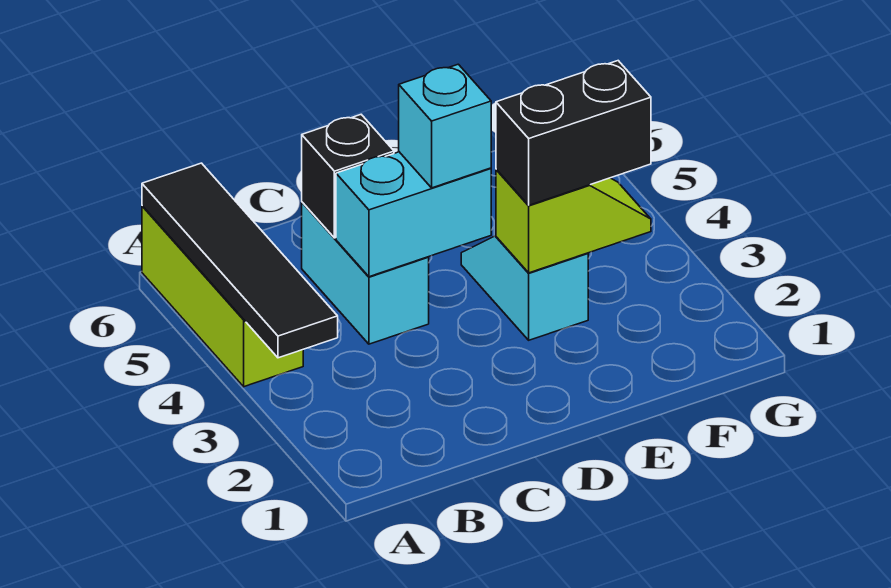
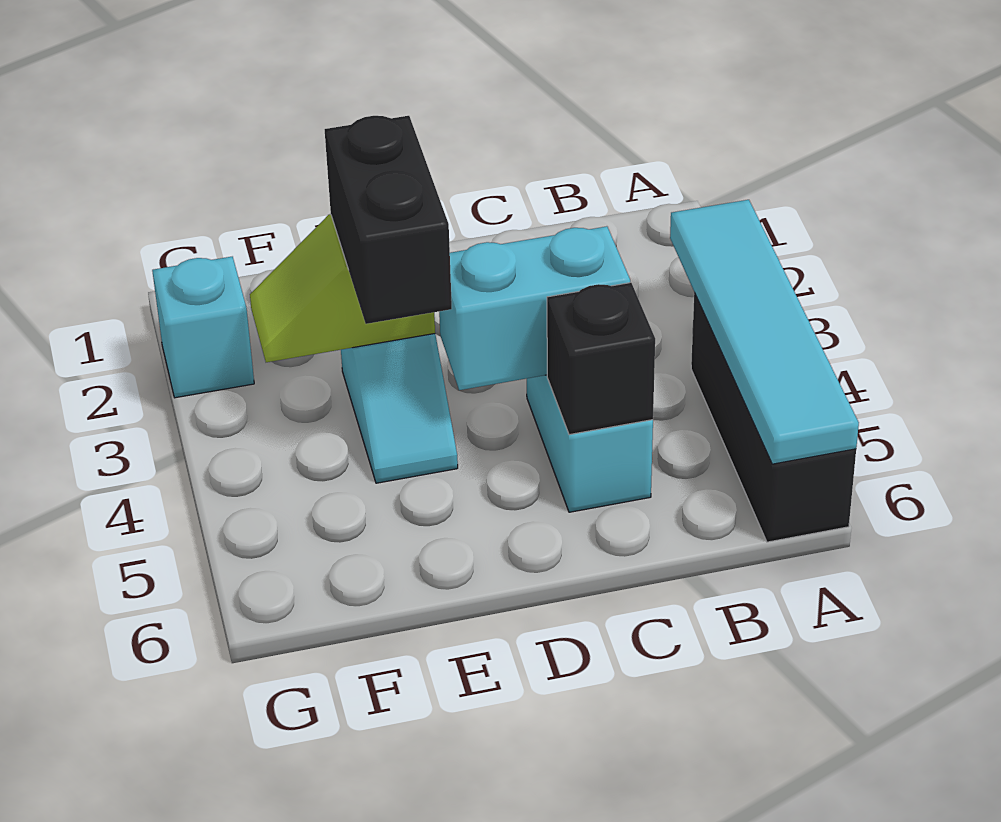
black tile A3:A6 level 2 -> cyan tile A3:A6 level 2
lime brick A4:A6 level 1 -> black brick A4:A6 level 1
cyan brick D4 level 3 -> cyan brick G2 level 1
black brick E3:F3 level 3 -> black brick E3:E4 level 3

